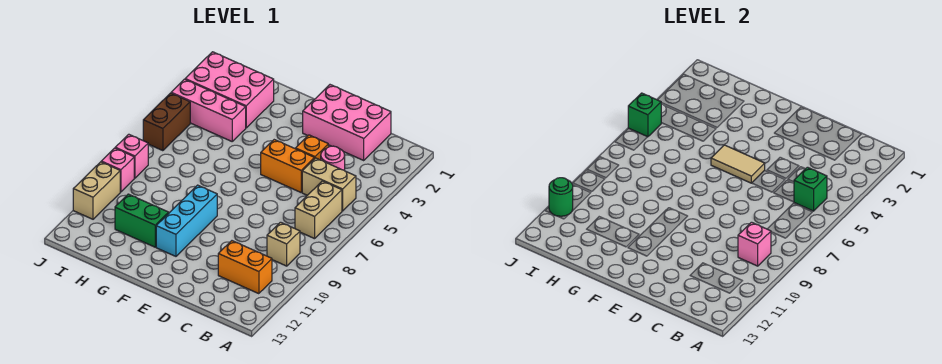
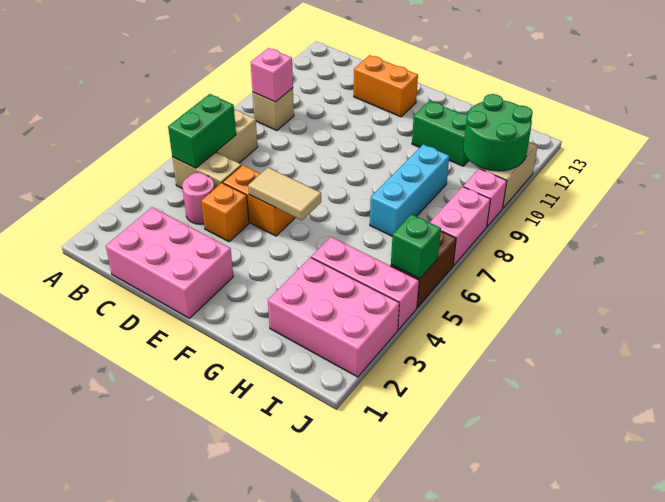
green brick B5 level 2 -> green brick B5:B6 level 2
orange brick B11:C11 level 1 -> orange brick D12:E12 level 1
cyan brick F9:F11 level 1 -> cyan brick H7:H9 level 1
pink brick J8 level 1 -> pink brick J7:J8 level 1
green round brick J11 level 2 -> green round brick I10:J11 level 2

